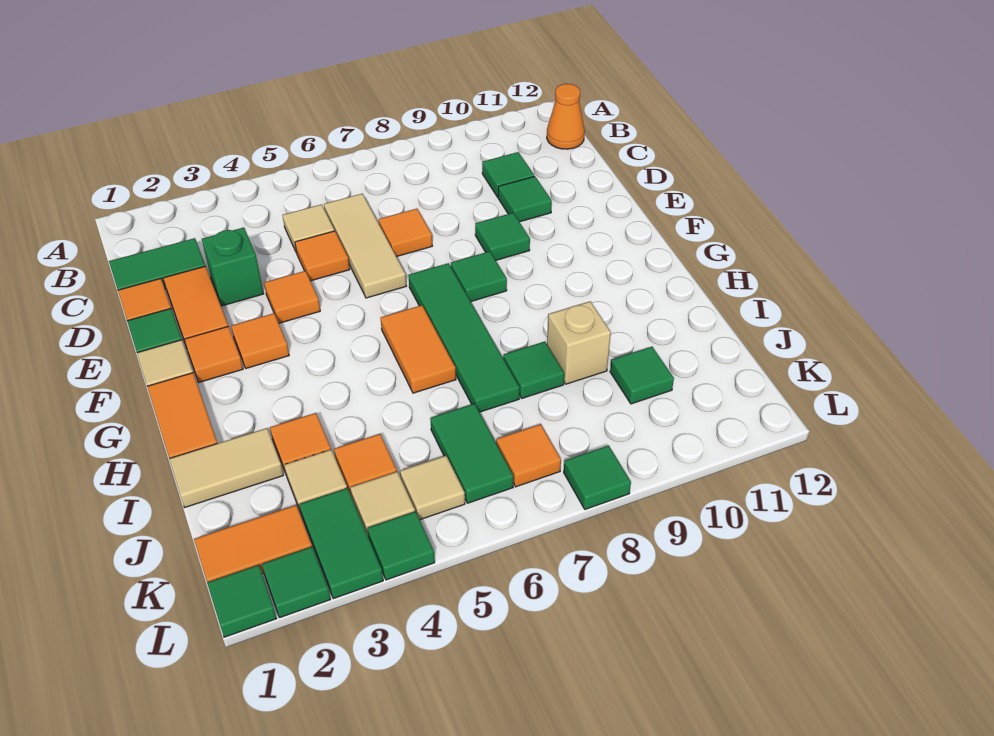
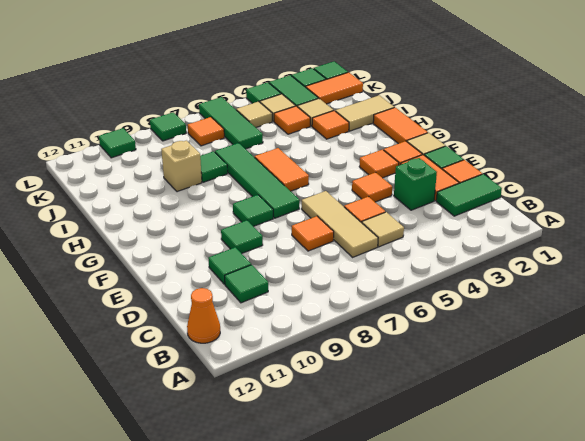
green tile J6:K6 level 1 -> green tile J6:L6 level 1
green tile J10 level 1 -> green tile L10 level 1

